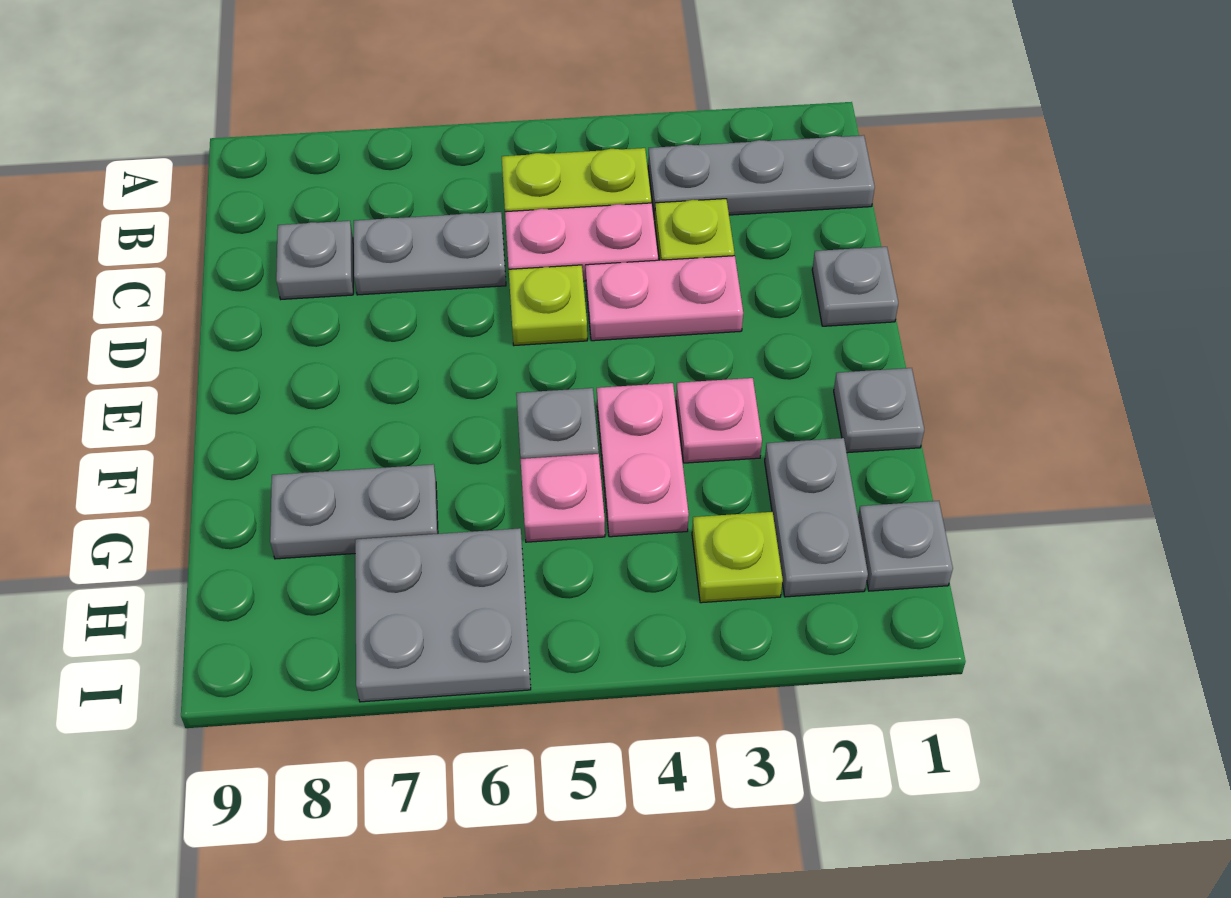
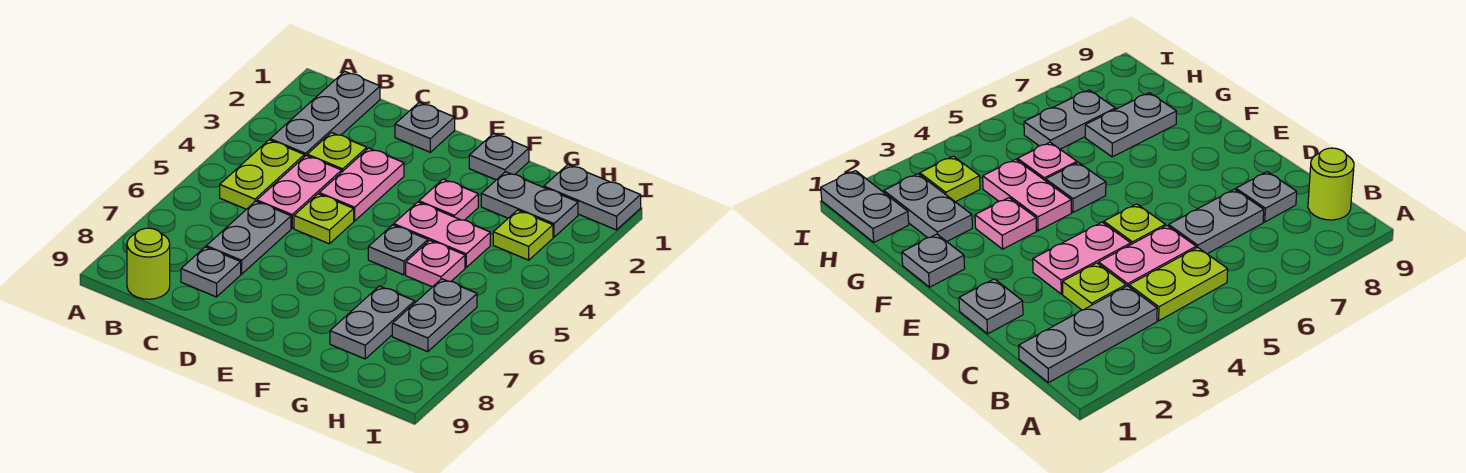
none -> lime round brick B9 level 1
grey plate H1 level 1 -> grey plate H1:I1 level 1
grey plate H6:I7 level 1 -> grey plate H6:H7 level 1

